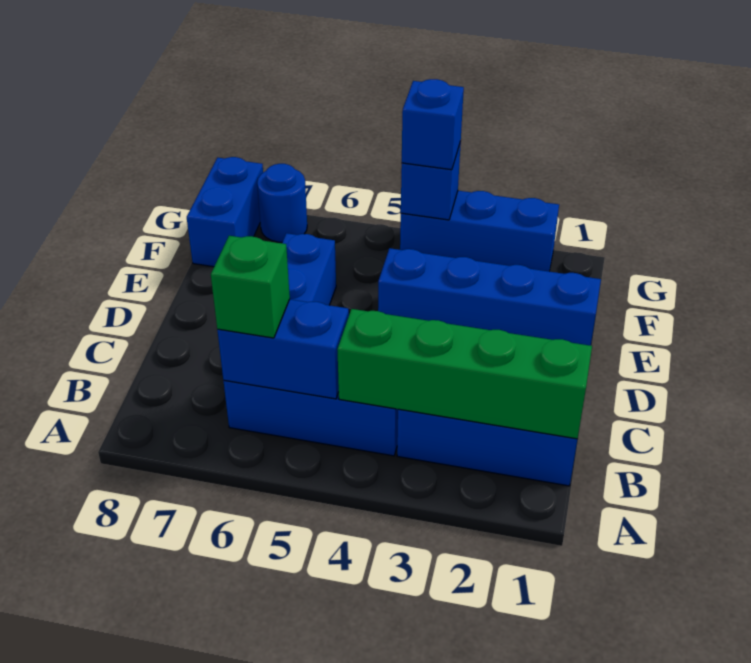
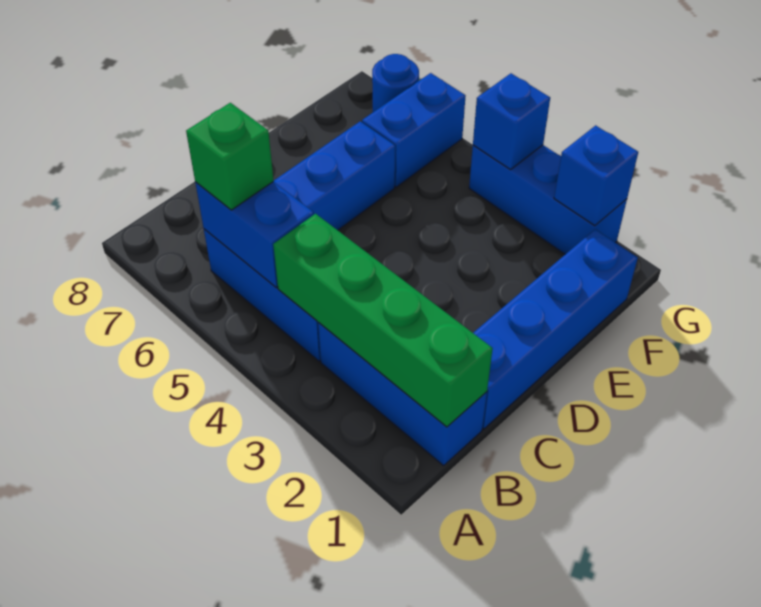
blue brick E1:E4 level 1 -> blue brick C1:F1 level 1
blue brick F8:G8 level 1 -> blue brick F6:G6 level 1
blue brick G4 level 3 -> blue brick G2 level 2

